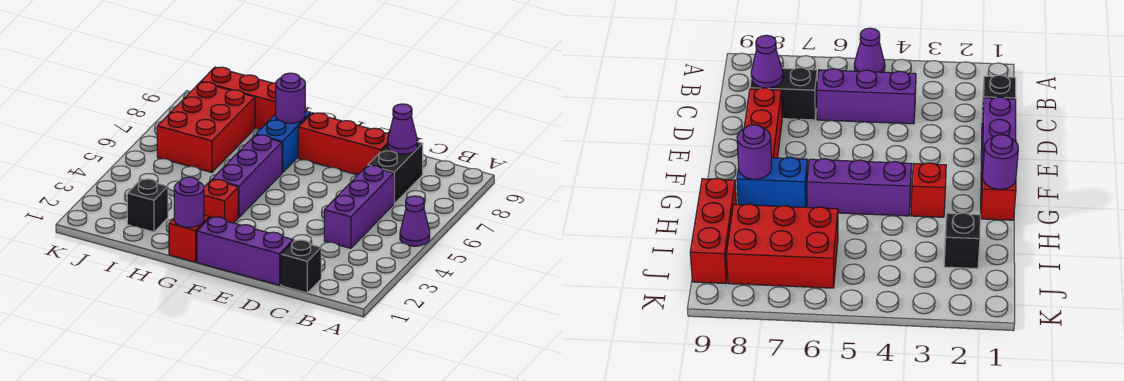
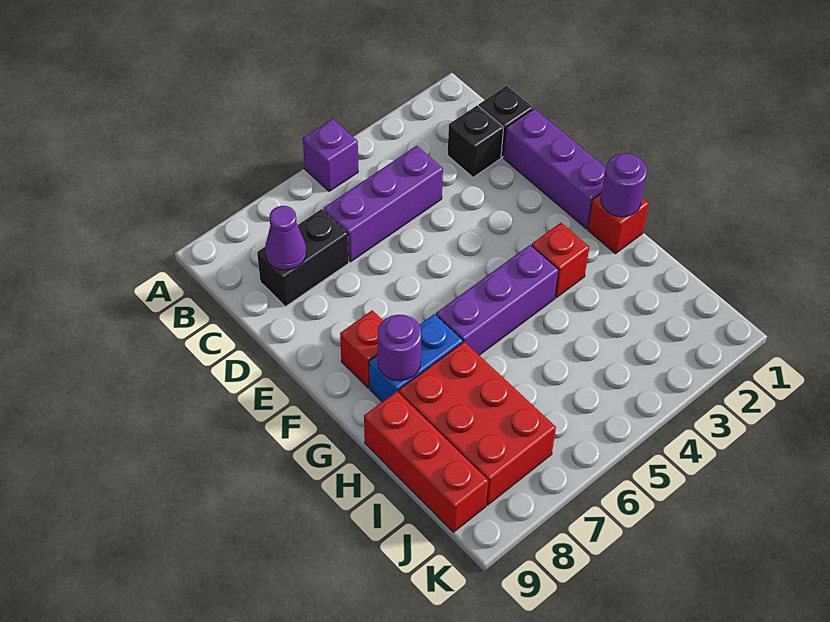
purple cone A5 level 1 -> purple brick A5 level 1
red brick D8:F8 level 1 -> red brick F8 level 1
black brick I2 level 1 -> black brick C2 level 1
red brick I6:J8 level 1 -> red brick H7:J8 level 1

